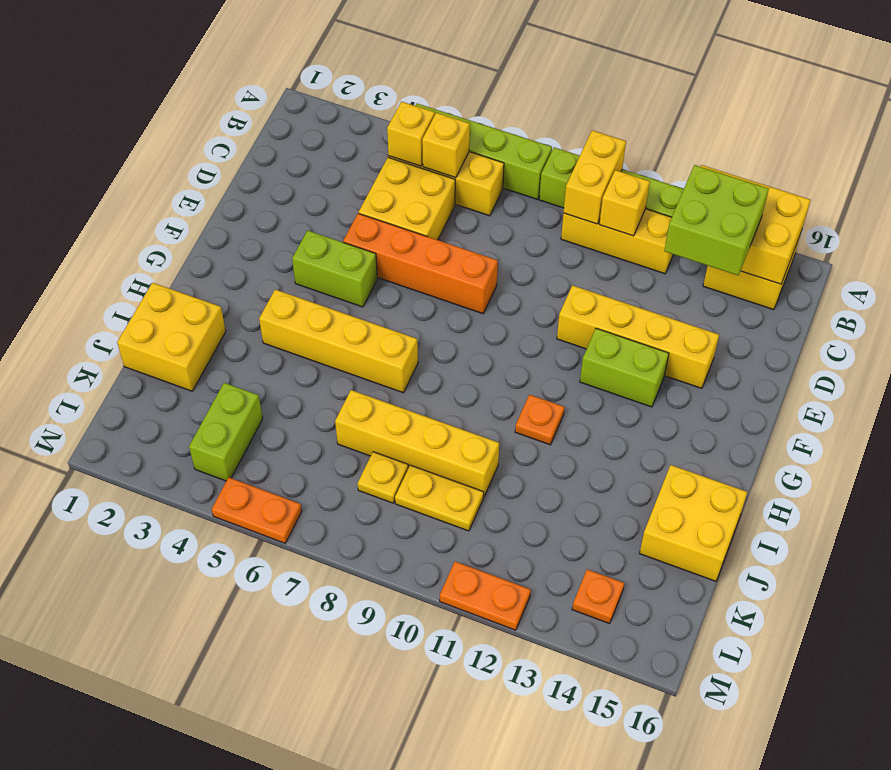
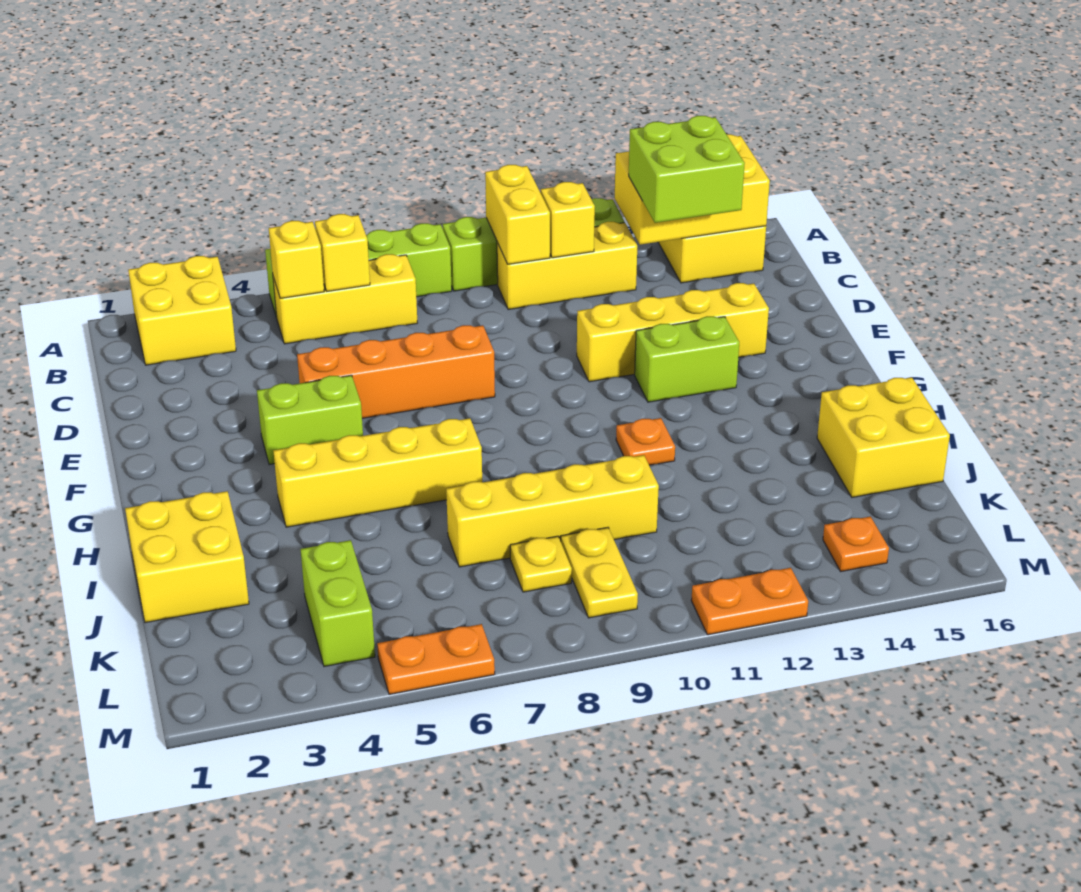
yellow brick C5:D6 level 1 -> yellow brick A2:B3 level 1
yellow plate K9:K10 level 1 -> yellow plate K9:L9 level 1

